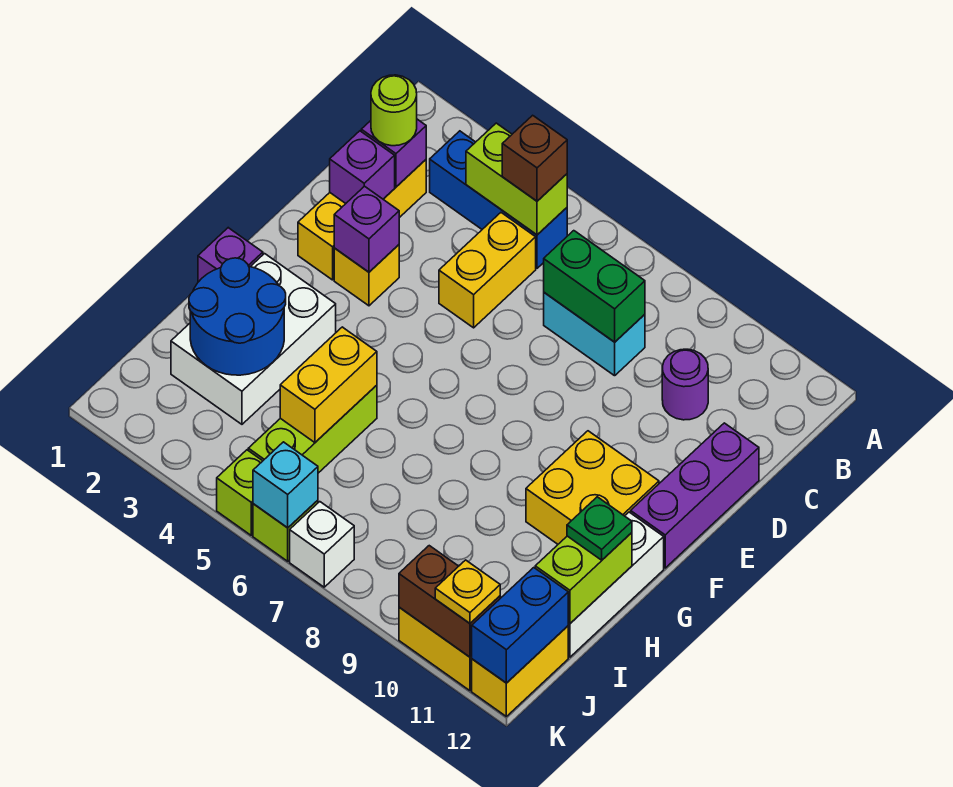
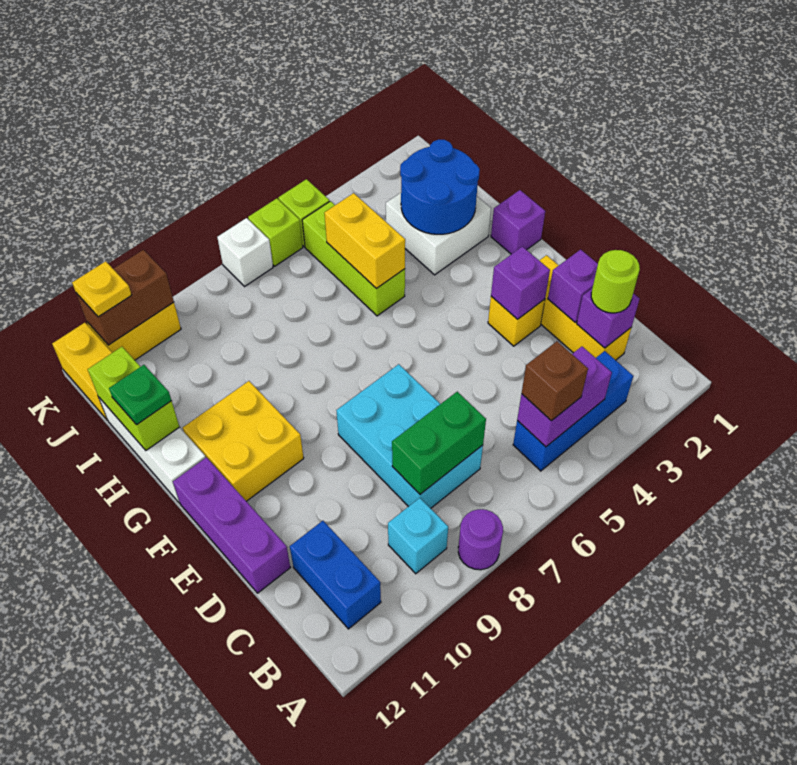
lime brick B4:B5 level 2 -> purple brick B4:B5 level 2
yellow brick C5:D5 level 1 -> none
cyan brick C7:C8 level 1 -> cyan brick C7:E8 level 1
purple round brick C10 level 1 -> purple round brick A8 level 1
white brick G2:I3 level 1 -> white brick H2:I3 level 1
blue brick J12:K12 level 2 -> blue brick B11:C11 level 1
cyan brick K6 level 2 -> cyan brick B9 level 1

